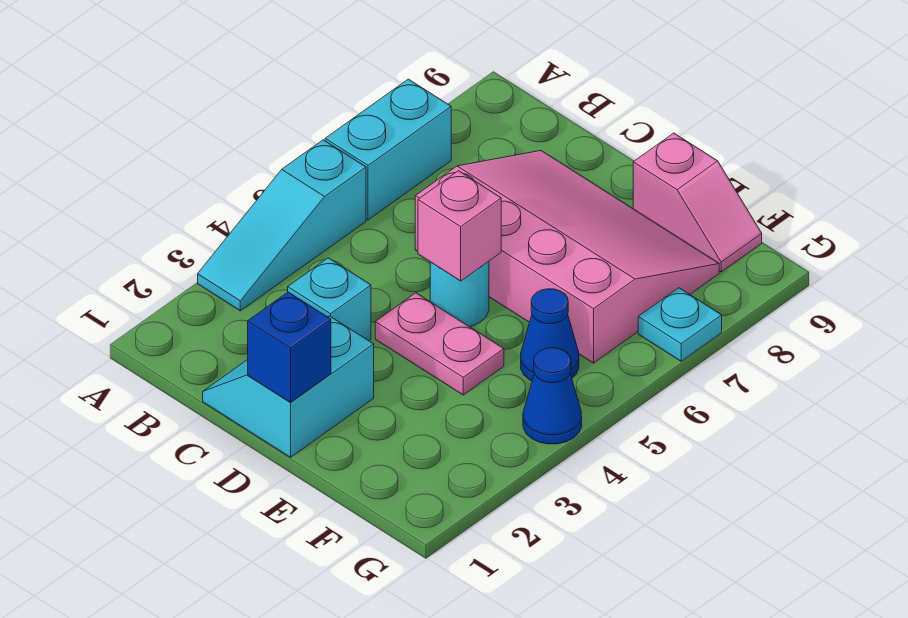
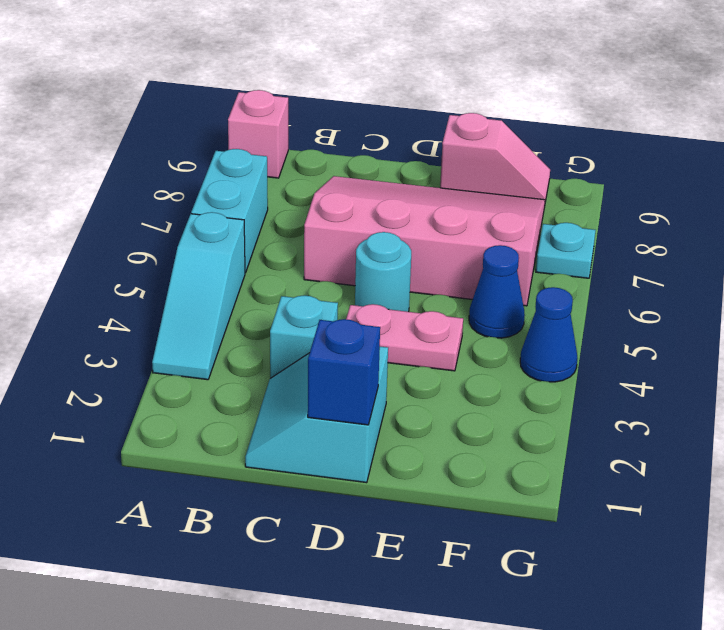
pink brick D5 level 2 -> pink brick A9 level 1

